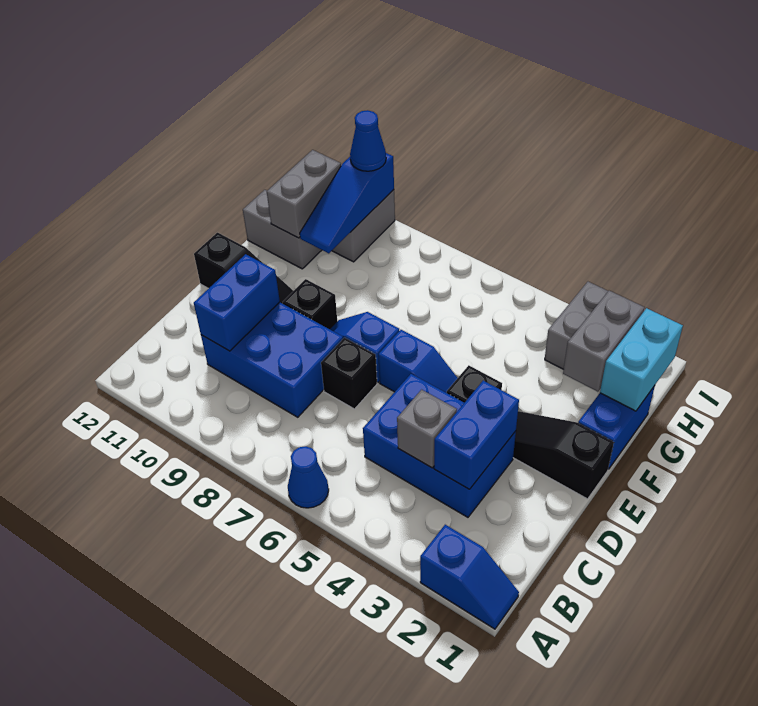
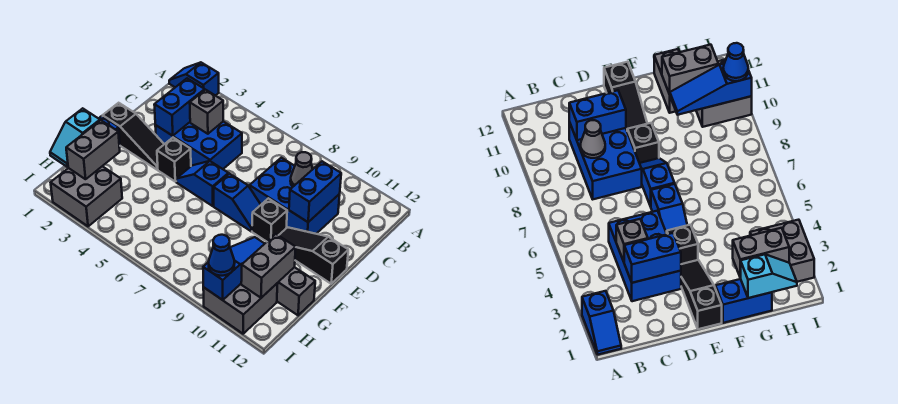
blue cone A6 level 1 -> none
none -> grey cone C9 level 2
black brick D7 level 1 -> none
cyan brick G1:H1 level 2 -> cyan slope G1:H1 level 2 top G

